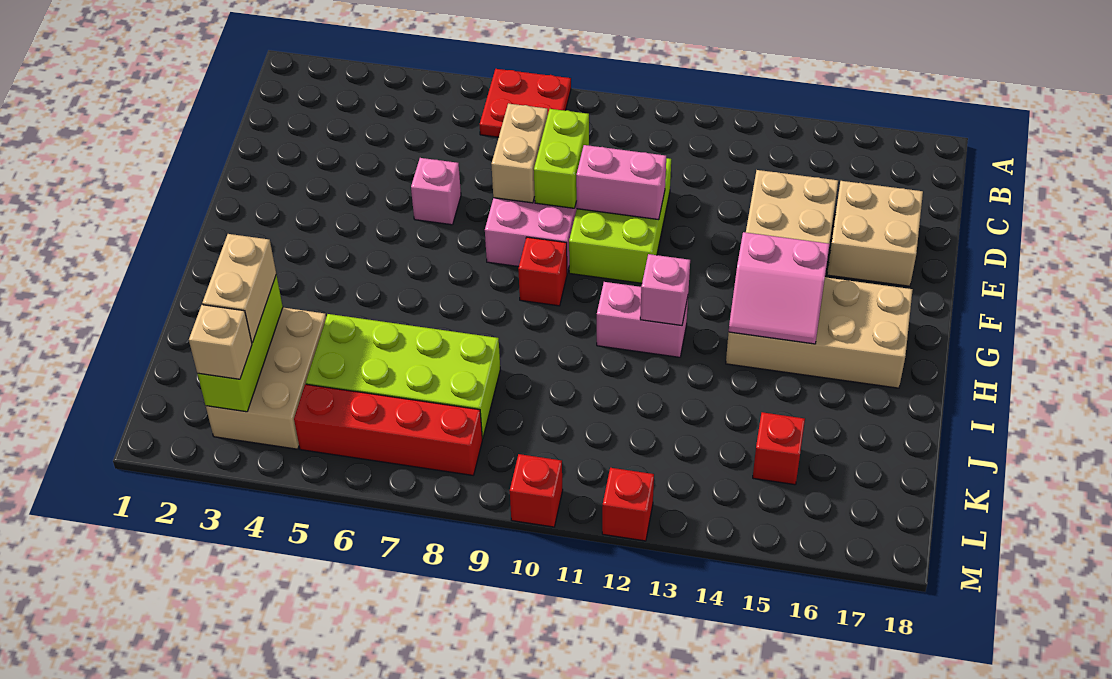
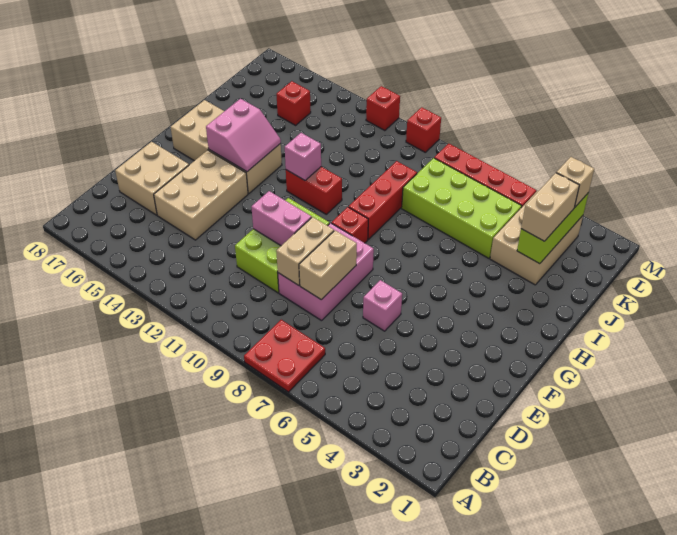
lime brick D9:E9 level 2 -> tan brick D9:E9 level 2
pink slope G14:H15 level 2 top G -> pink slope G14:H15 level 2 top 15
none -> red brick H9:J9 level 1
pink brick H11:H12 level 1 -> red brick H11:H12 level 1

